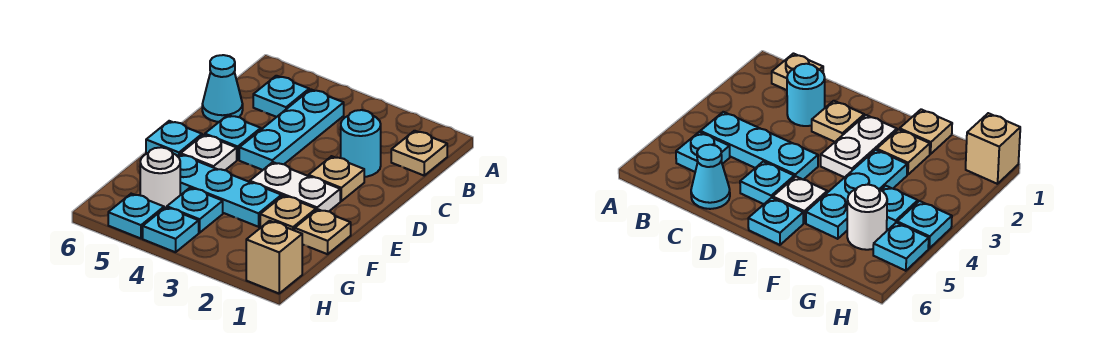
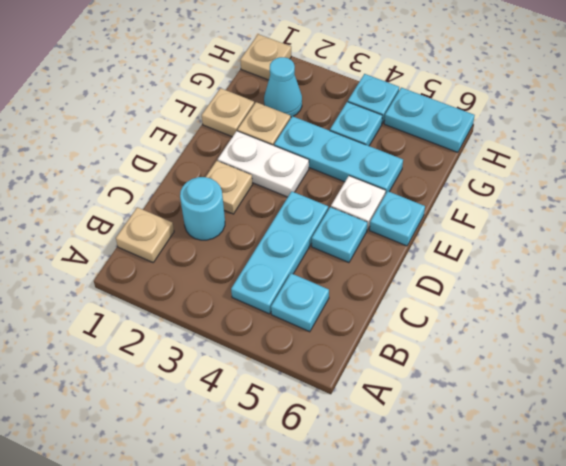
cyan cone C6 level 1 -> cyan cone G2 level 1
white round brick G5 level 1 -> none
tan brick H1 level 1 -> tan plate H1 level 1
cyan plate H5 level 1 -> cyan plate H5:H6 level 1

